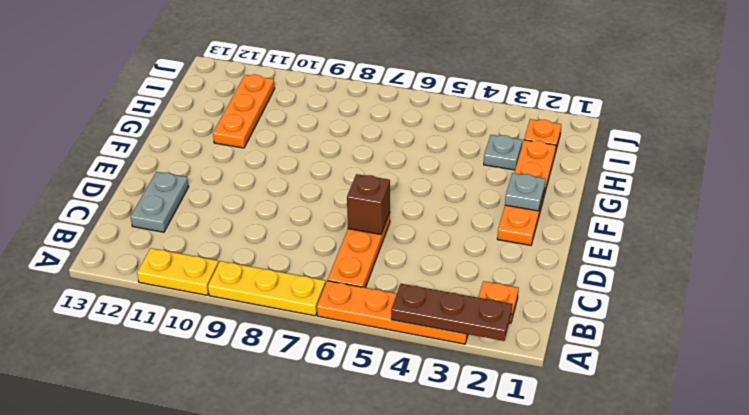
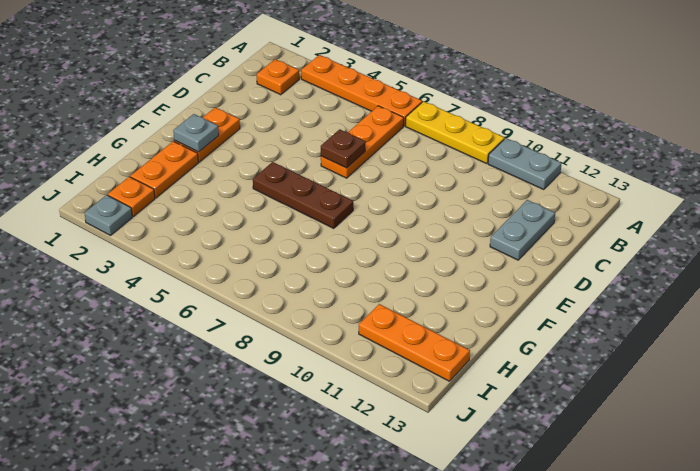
brown plate A2:A4 level 2 -> brown plate F5:F7 level 1
yellow plate A10:A11 level 1 -> grey plate A10:A11 level 1
brown brick D6 level 2 -> brown plate D6 level 2
orange plate G11:I11 level 1 -> orange plate I11:I13 level 1
grey plate H3 level 1 -> grey plate J2 level 1

